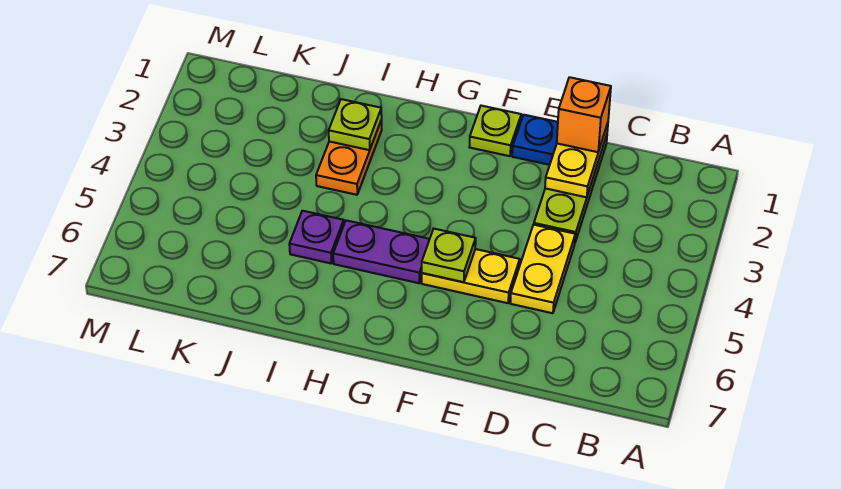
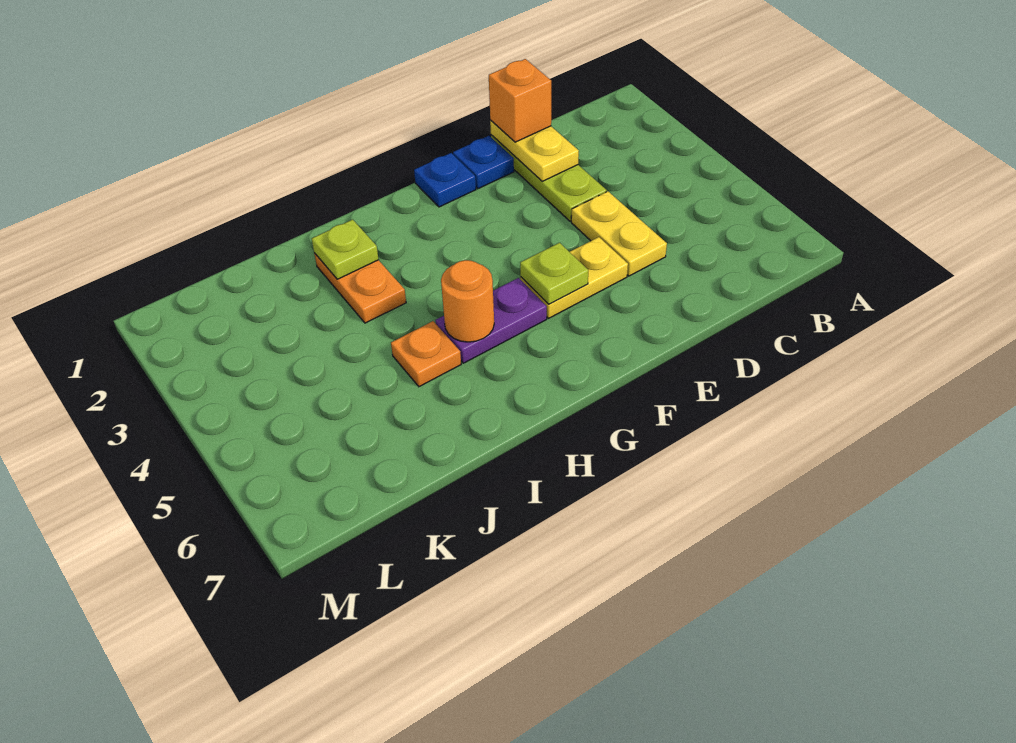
lime plate F1 level 1 -> blue plate F1 level 1
none -> orange round brick H5 level 2
purple plate I5 level 1 -> orange plate I5 level 1

